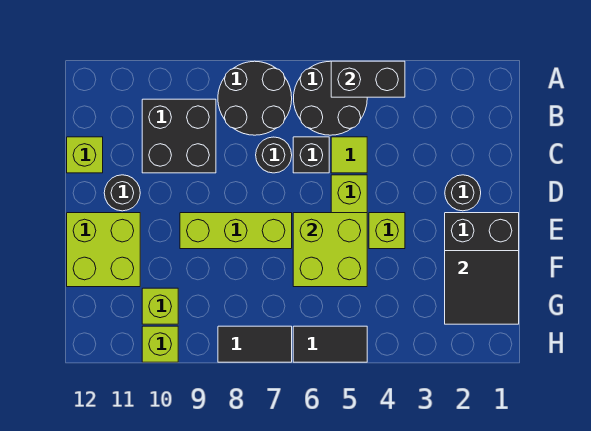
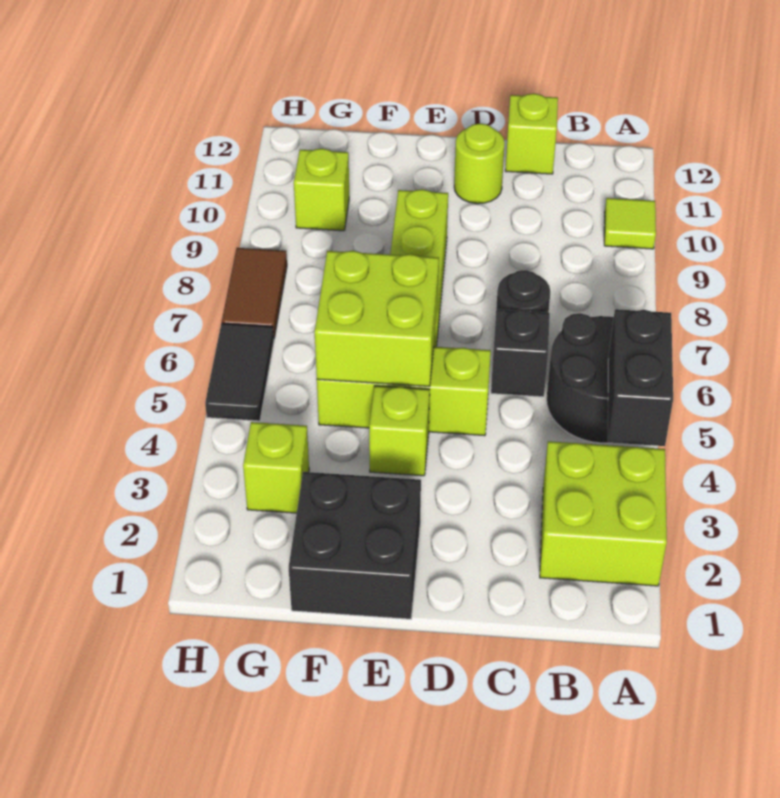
black round brick A7:B8 level 1 -> none
black brick B9:C10 level 1 -> none
lime tile C5 level 1 -> lime tile A10 level 1
black round brick D2 level 1 -> none
black round brick D11 level 1 -> lime round brick D11 level 1
lime brick E11:F12 level 1 -> lime brick A2:B3 level 1
black tile F1:G2 level 2 -> none
black tile H7:H8 level 1 -> brown tile H7:H8 level 1
lime brick H10 level 1 -> lime brick G3 level 1

